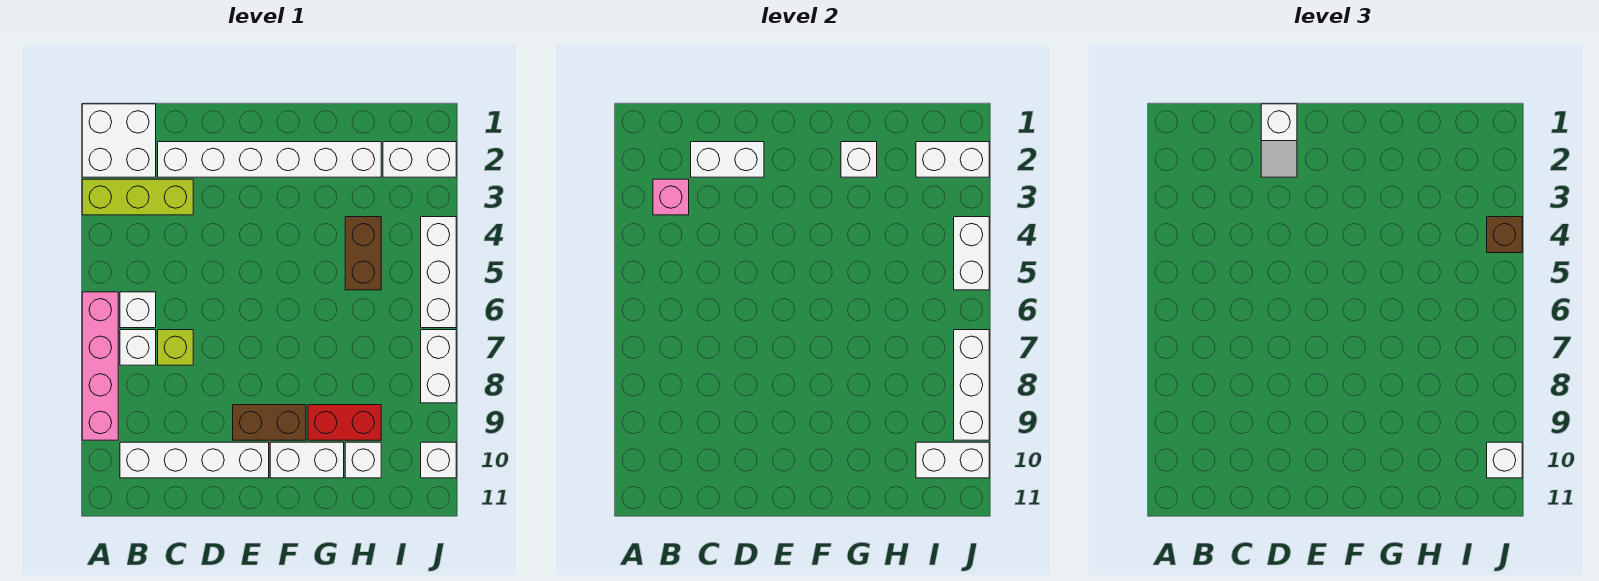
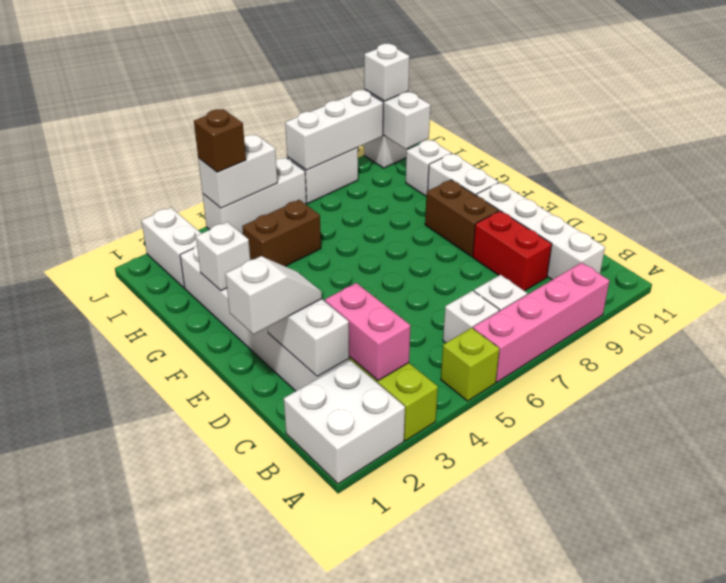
pink brick B3 level 2 -> pink brick B3:C3 level 2
lime brick C7 level 1 -> lime brick A5 level 1
red brick G9:H9 level 1 -> red brick C9:D9 level 1
white brick I2:J2 level 2 -> none

